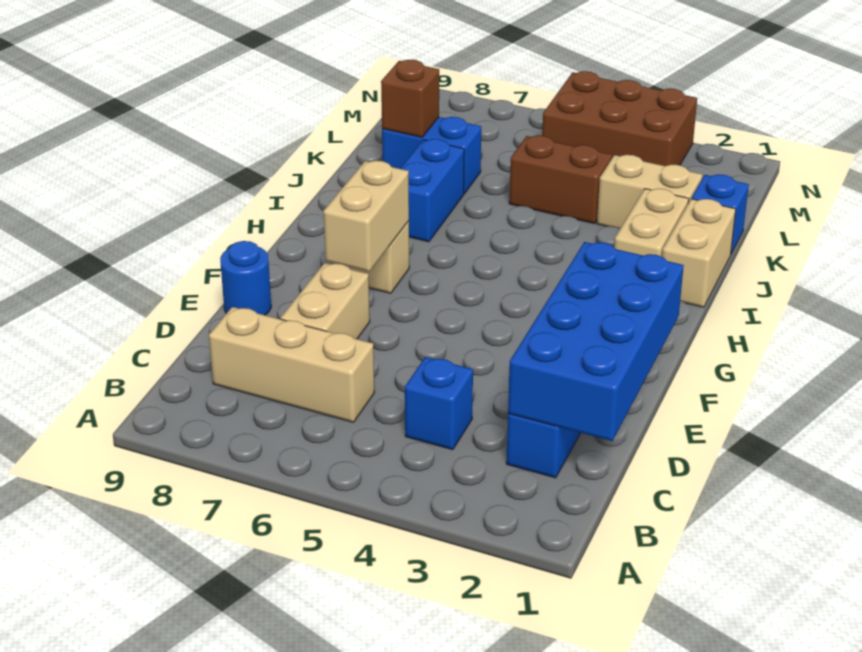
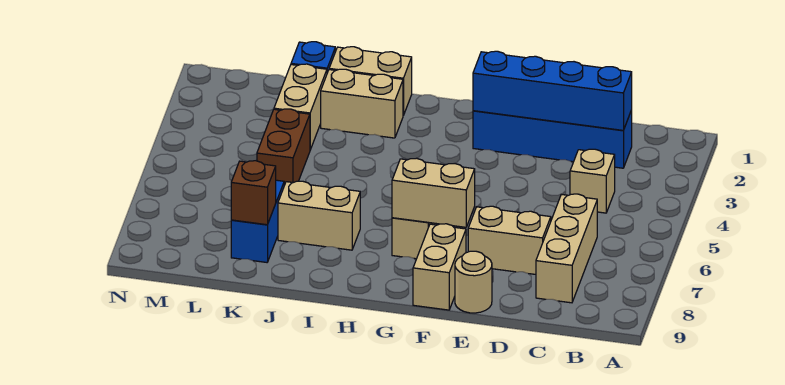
blue brick C1:F2 level 2 -> blue brick C2:F2 level 2
blue brick C4 level 1 -> tan brick C4 level 1
blue round brick E9 level 1 -> tan round brick E9 level 1
none -> tan brick F8:F9 level 1
blue brick I7:J7 level 1 -> tan brick I7:J7 level 1
brown brick M3:N5 level 1 -> none

